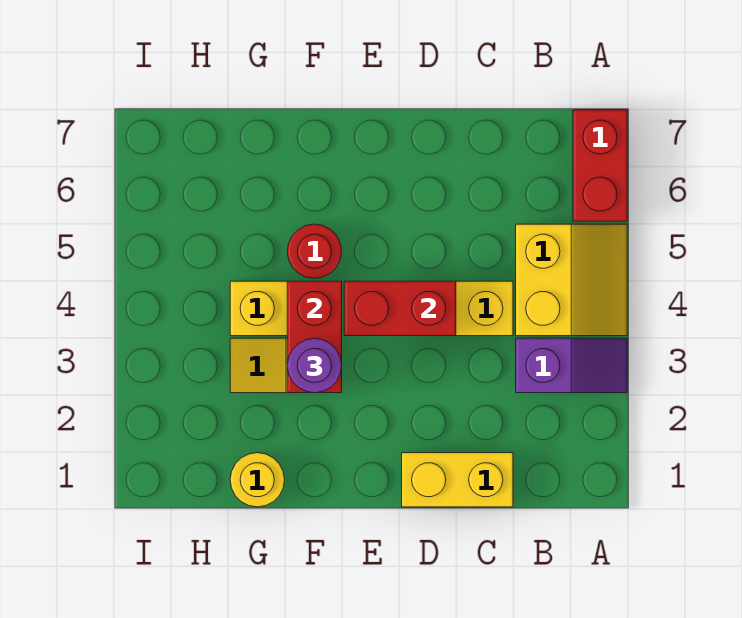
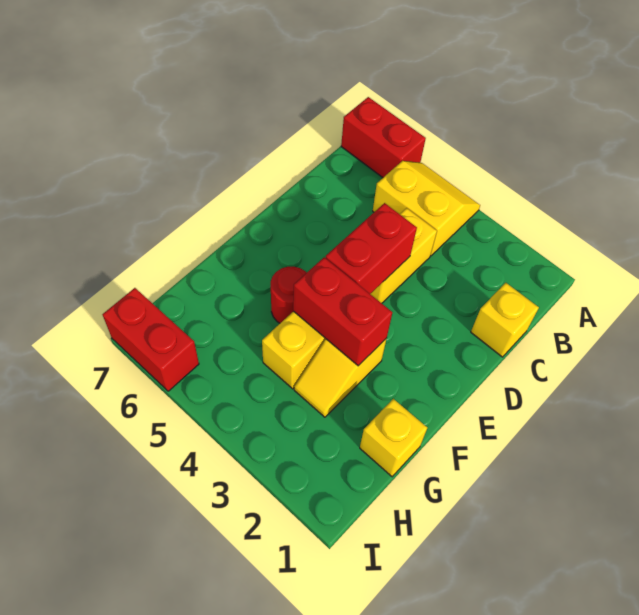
purple slope A3:B3 level 1 top B -> none
yellow brick C1:D1 level 1 -> yellow brick C1 level 1
purple round brick F3 level 3 -> none
yellow round brick G1 level 1 -> yellow brick G1 level 1
none -> red brick I6:I7 level 1

